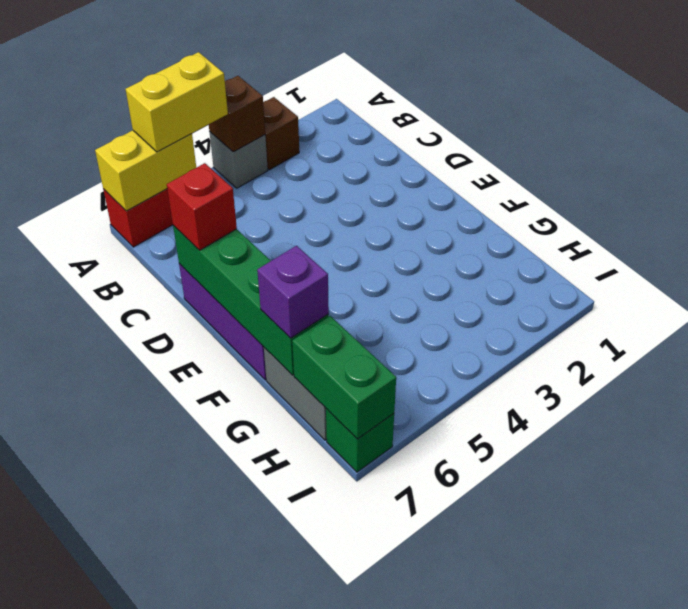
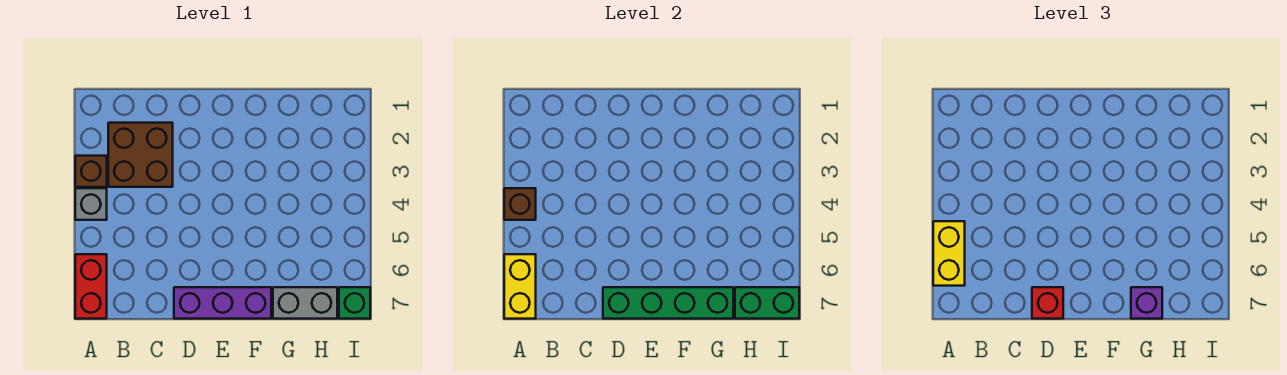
none -> brown brick B2:C3 level 1

